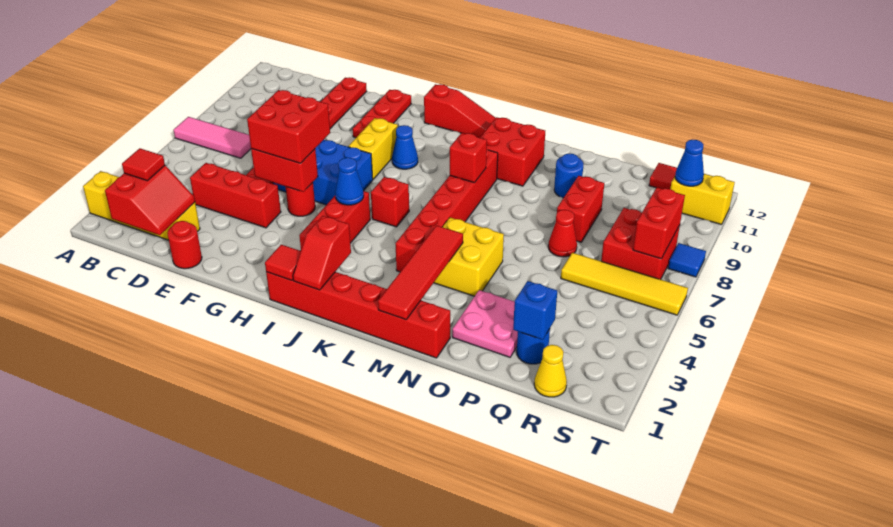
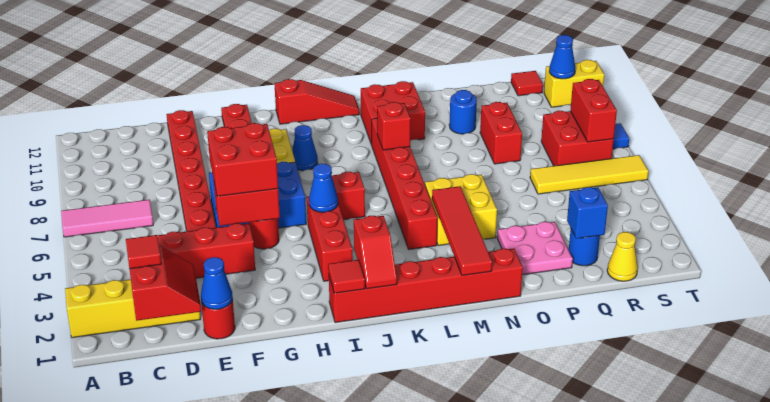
none -> blue cone E1 level 2
red cone P7 level 1 -> none

